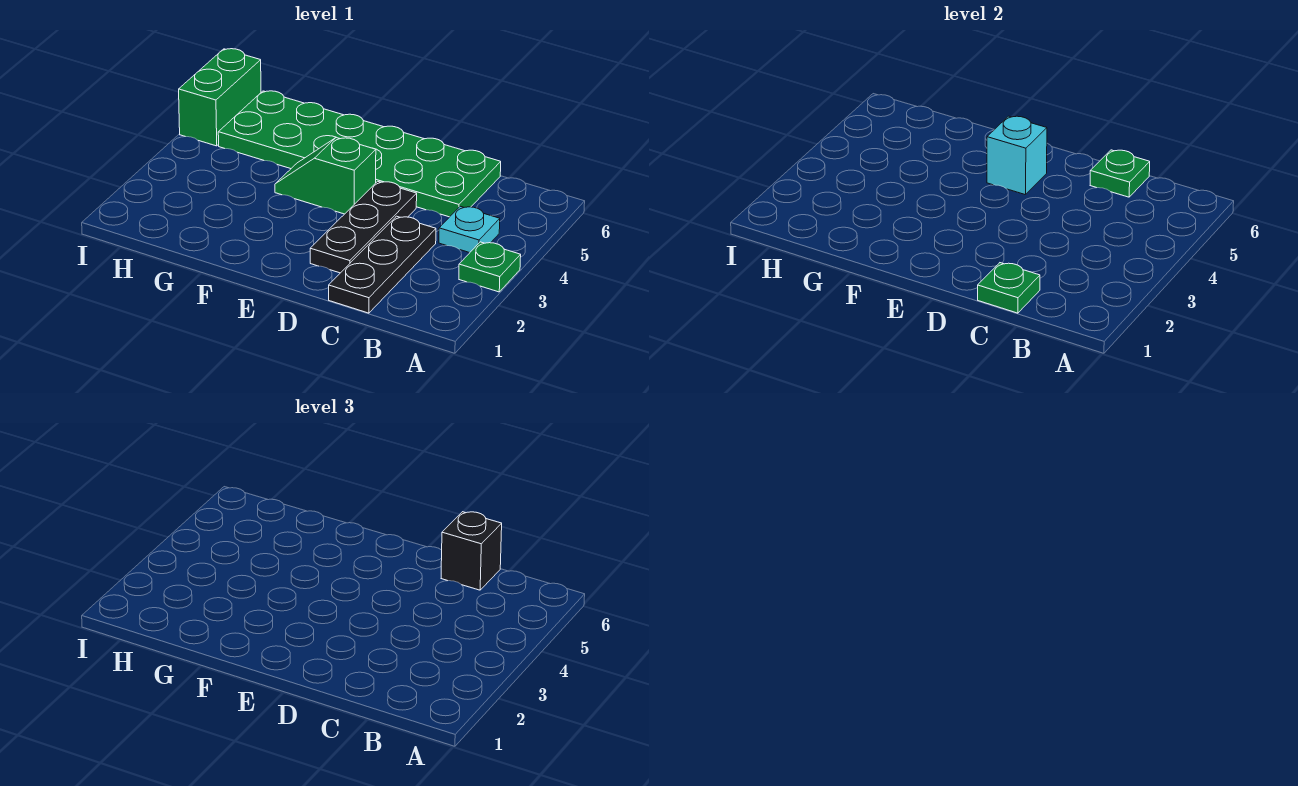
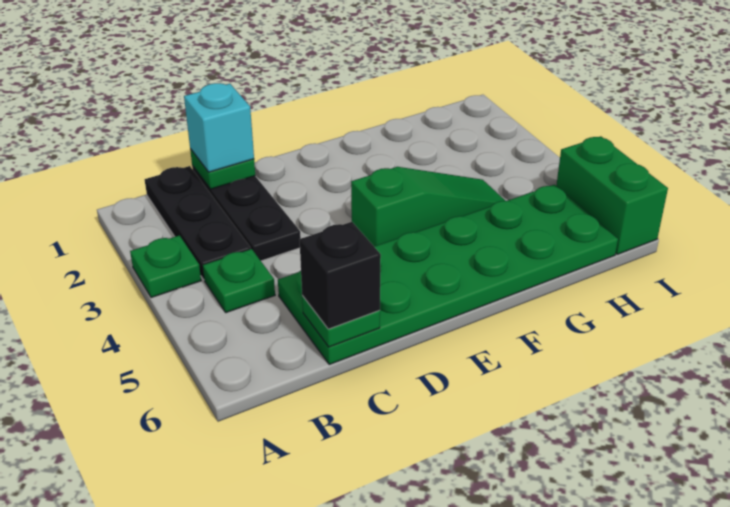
cyan plate B4 level 1 -> green plate B4 level 1
black plate D2:D4 level 1 -> black plate B1:B3 level 1
green slope E4:F4 level 1 top E -> green slope E4:G4 level 1 top E
cyan brick E5 level 2 -> cyan brick C1 level 3

